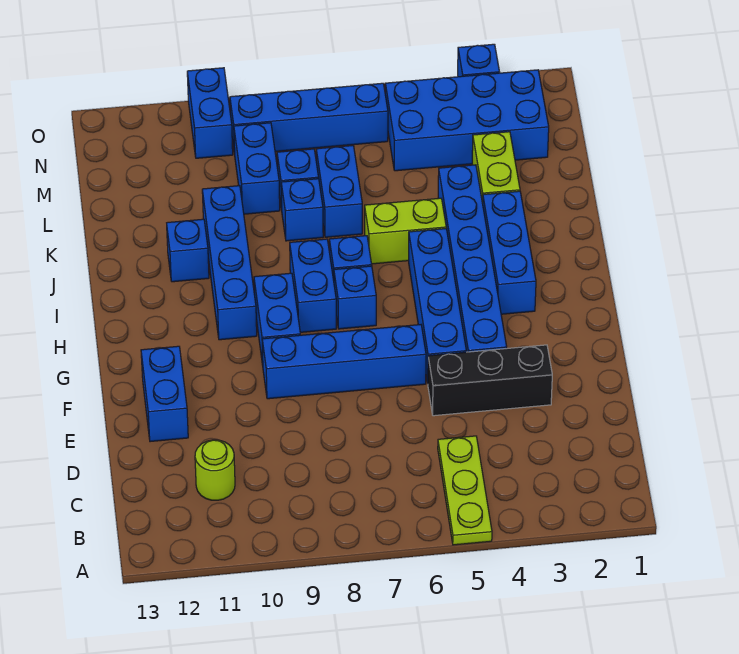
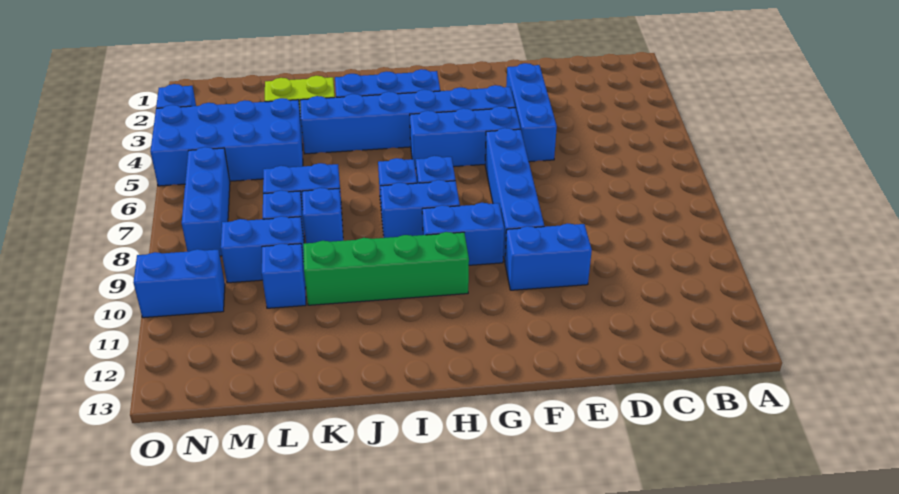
lime plate A5:C5 level 1 -> none
lime round brick C11 level 1 -> none
black brick E3:E5 level 1 -> blue brick E3:E5 level 1
blue brick E12:F12 level 1 -> blue brick E10:F10 level 1
blue brick F5:I5 level 1 -> blue brick F5:H5 level 1
blue brick H10:K10 level 1 -> green brick H10:K10 level 1
lime brick J5:J6 level 1 -> none
blue brick J11 level 1 -> blue brick L10 level 1
blue brick M2:N5 level 1 -> blue brick L4:O5 level 1
blue brick N6:N9 level 1 -> blue brick N6:N8 level 1

